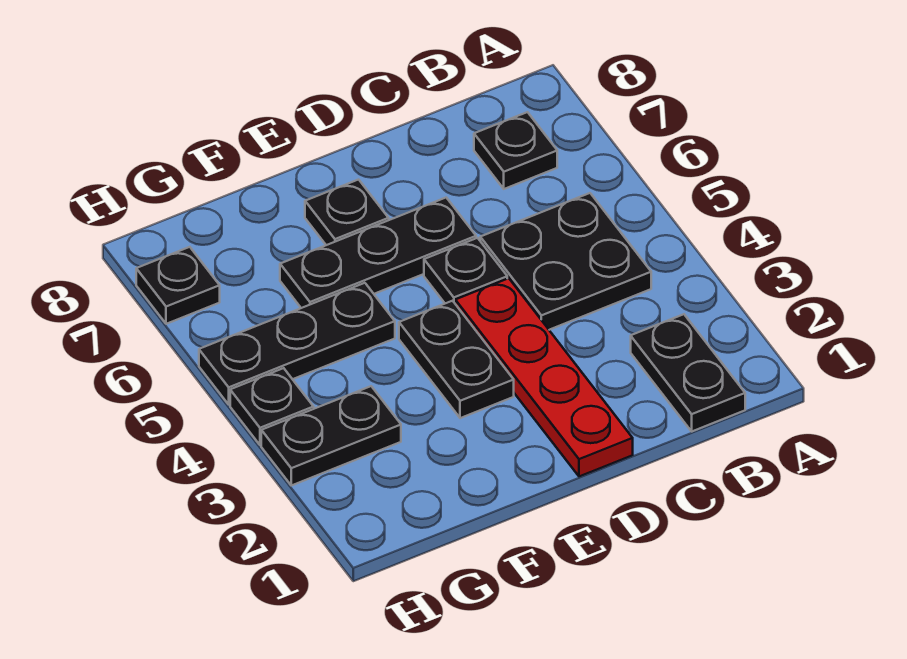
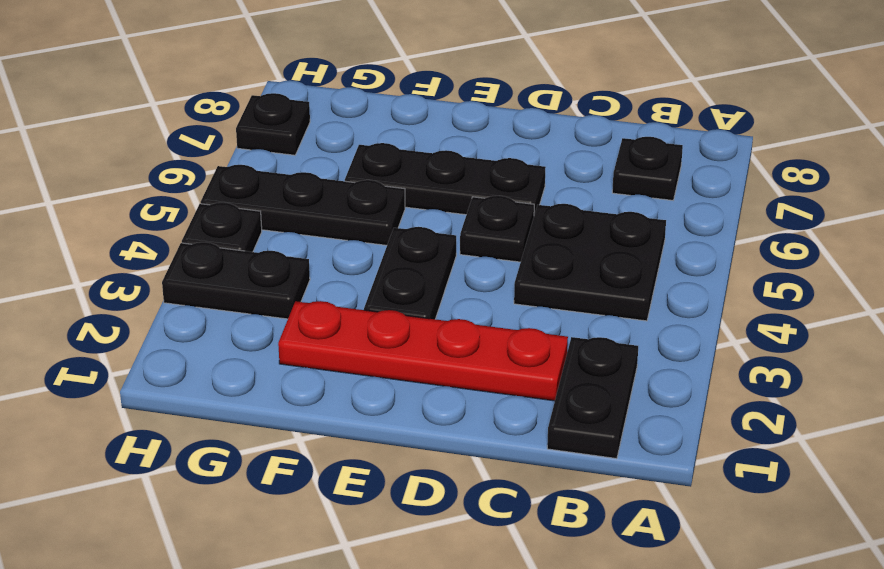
red plate D1:D4 level 1 -> red plate C2:F2 level 1
black plate E7 level 1 -> none

